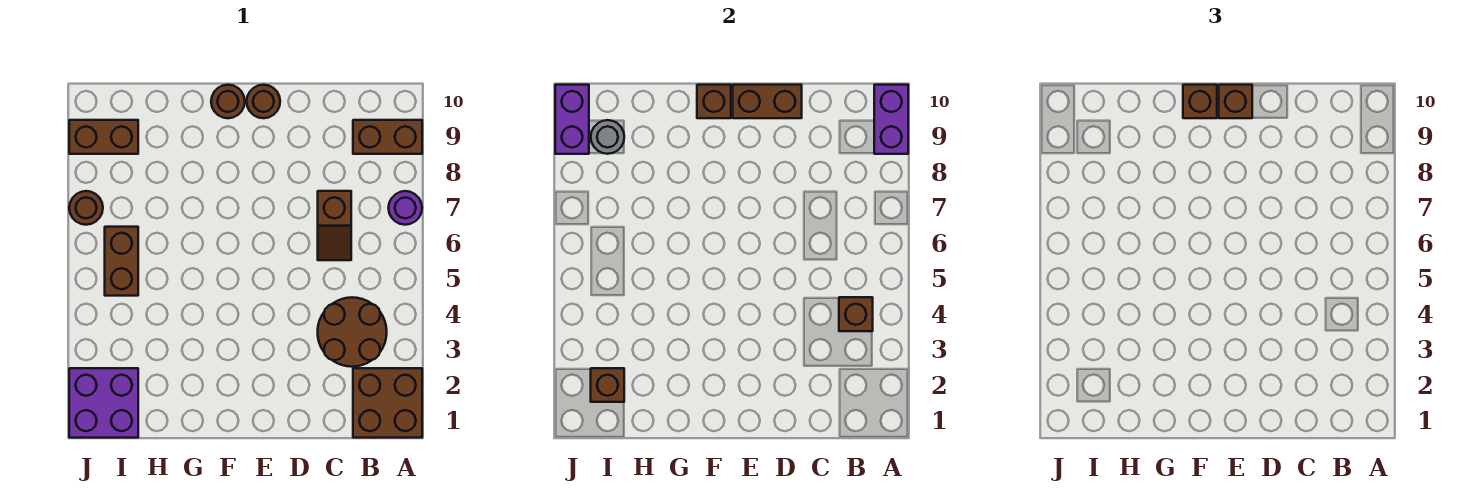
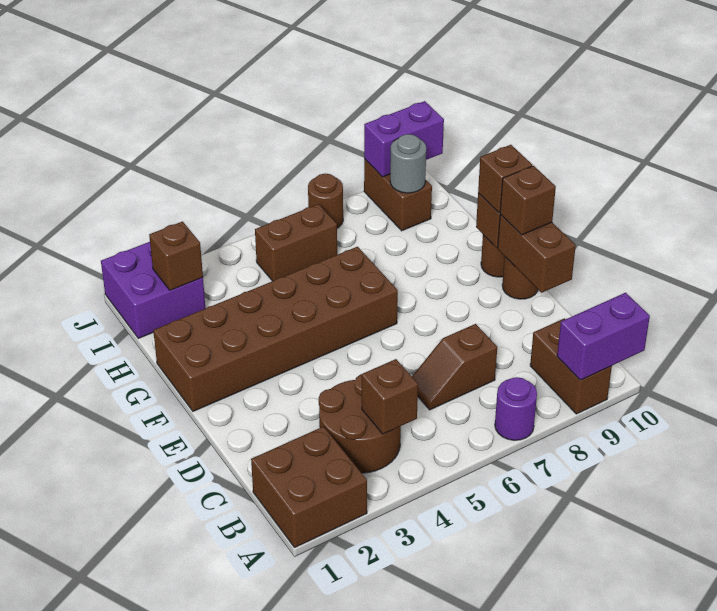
none -> brown brick F1:G6 level 1

